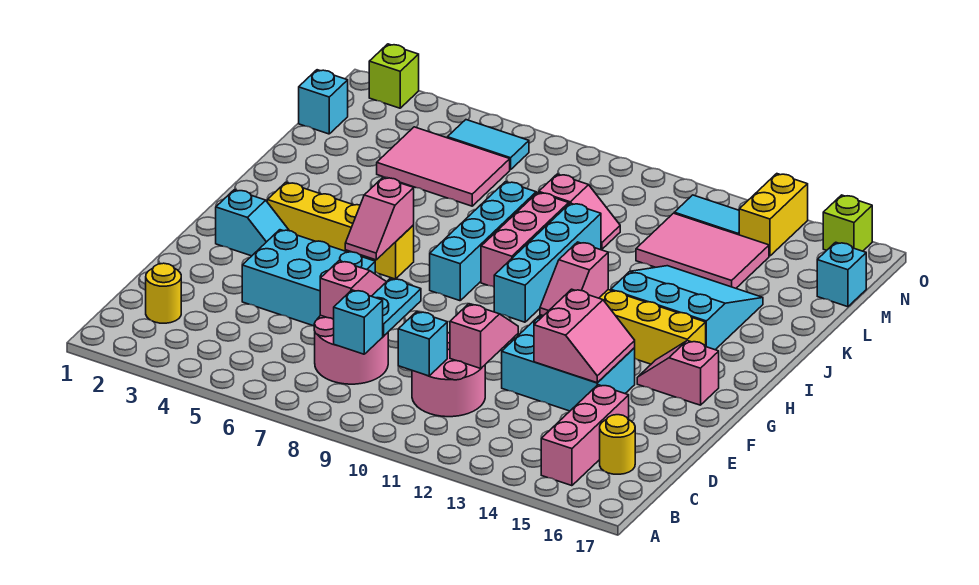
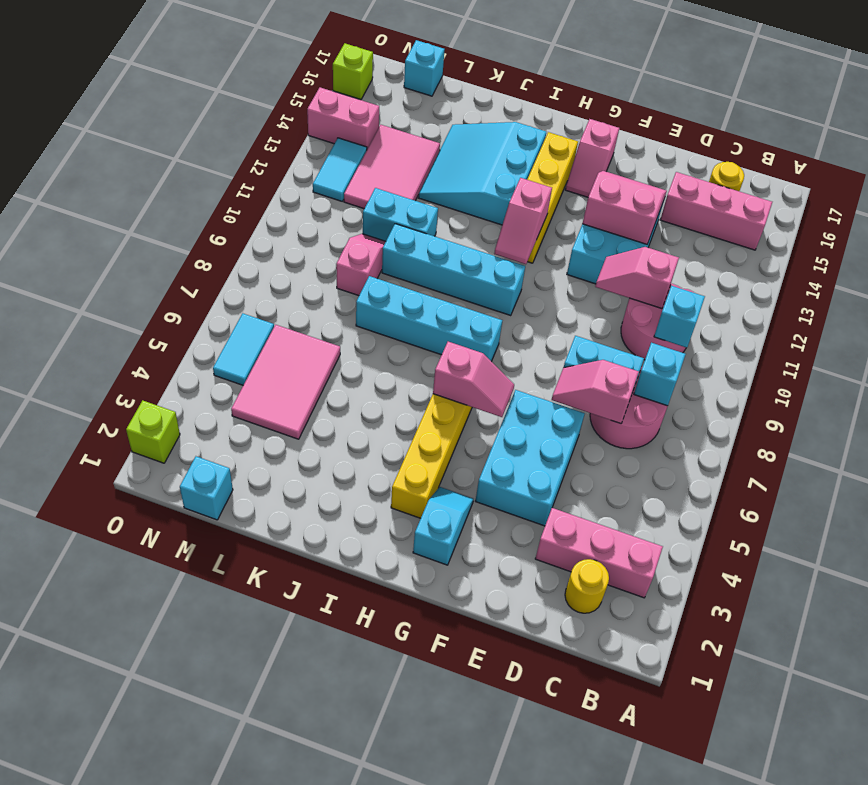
pink slope G12:H12 level 2 top H -> pink slope H11:H12 level 2 top 12
pink brick I9:K9 level 1 -> pink brick B3:D3 level 1
none -> cyan brick K11:L11 level 1
yellow brick N14:O14 level 1 -> pink brick N14:O14 level 1

